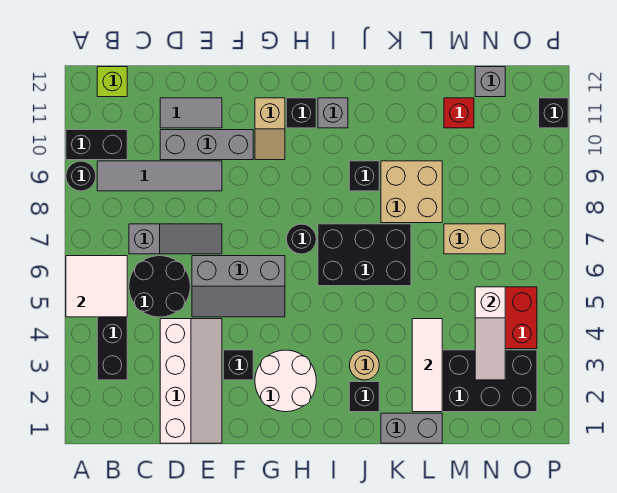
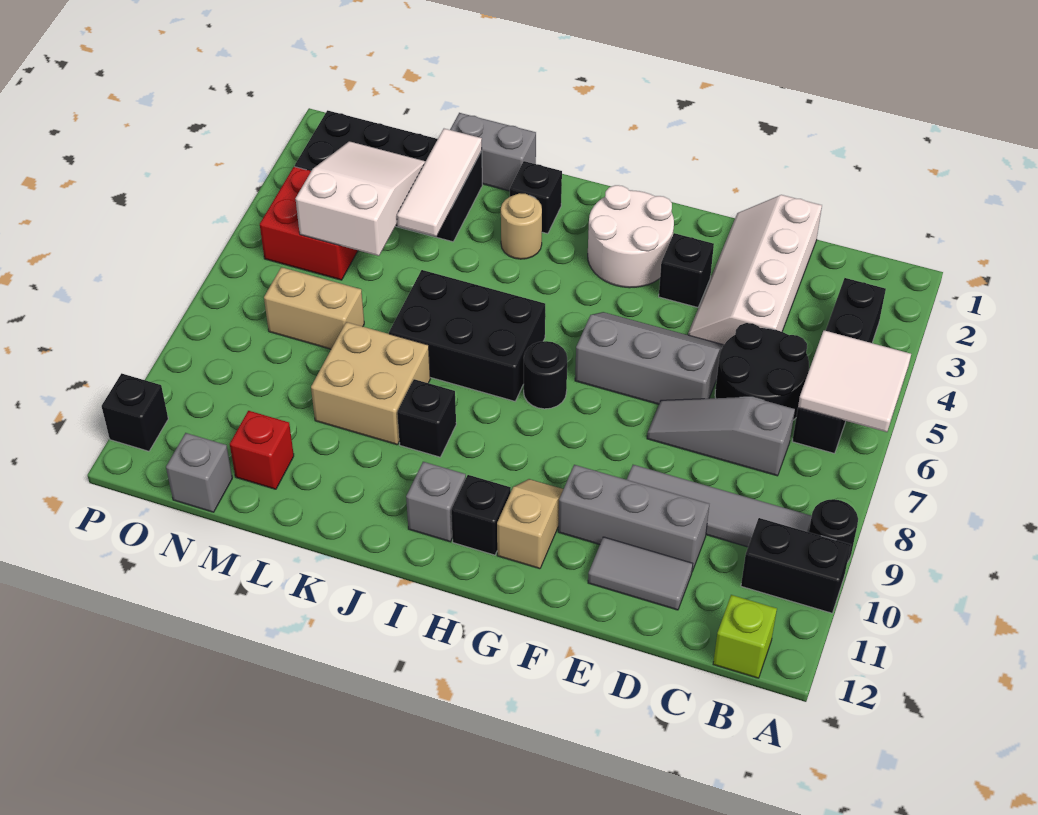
white slope N3:N5 level 2 top 5 -> white slope M3:N5 level 2 top 5

